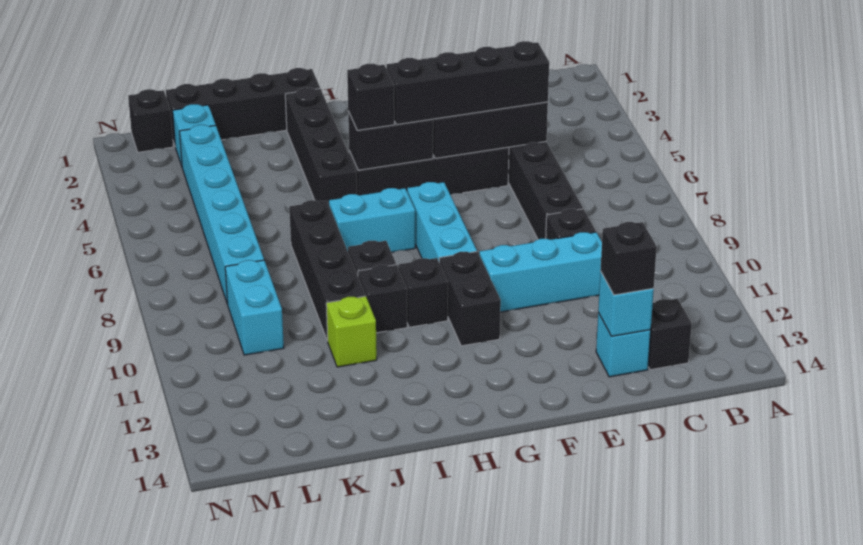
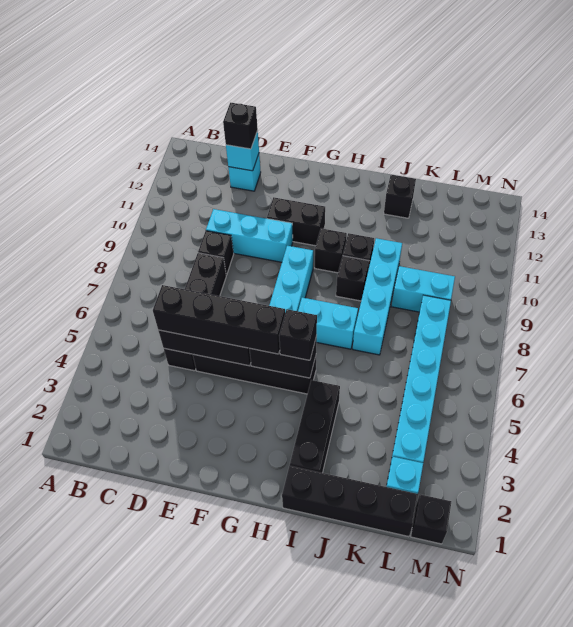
black brick C13 level 1 -> black brick J13 level 1
black brick G10:G11 level 1 -> black brick F11:G11 level 1
black brick I2:I5 level 1 -> black brick I2:I4 level 1
black brick J7:J10 level 1 -> cyan brick J7:J10 level 1
lime brick J11 level 1 -> none
cyan brick L9:L10 level 1 -> cyan brick K9:L9 level 1

